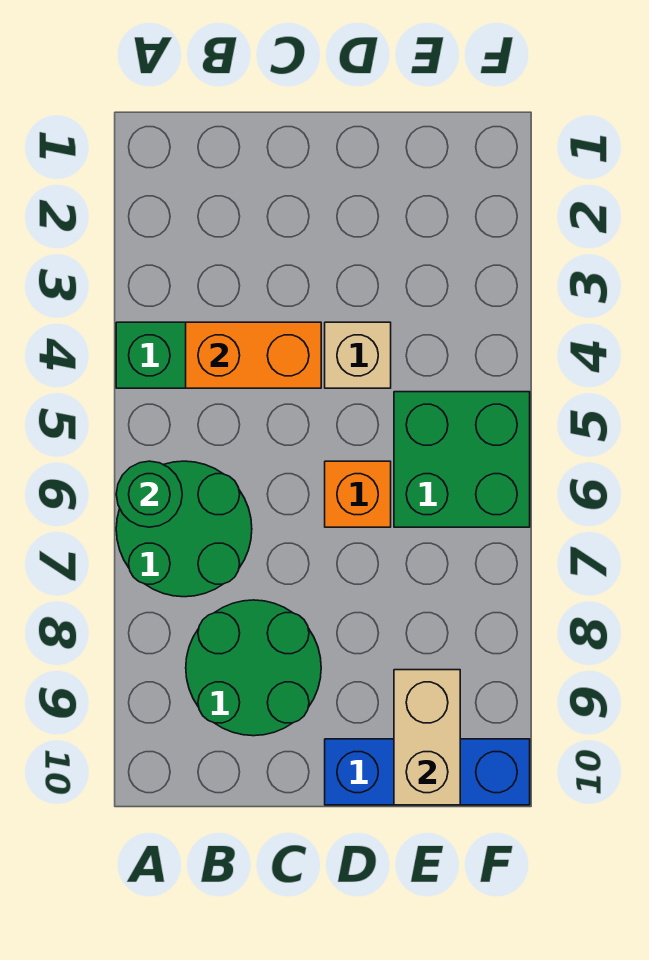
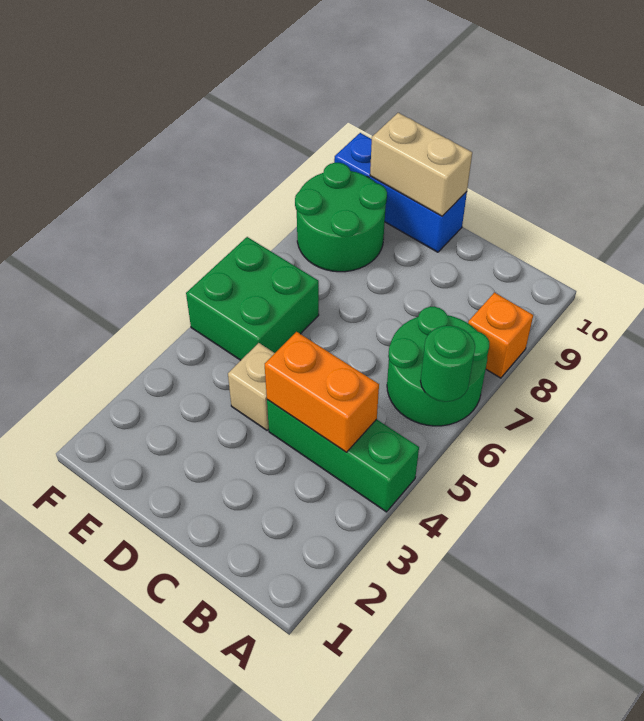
green round brick B8:C9 level 1 -> green round brick E8:F9 level 1
orange brick D6 level 1 -> orange brick A8 level 1
tan brick E9:E10 level 2 -> tan brick D10:E10 level 2

